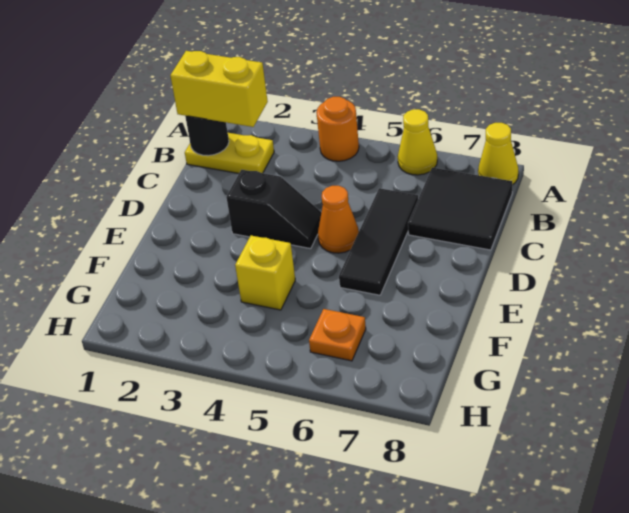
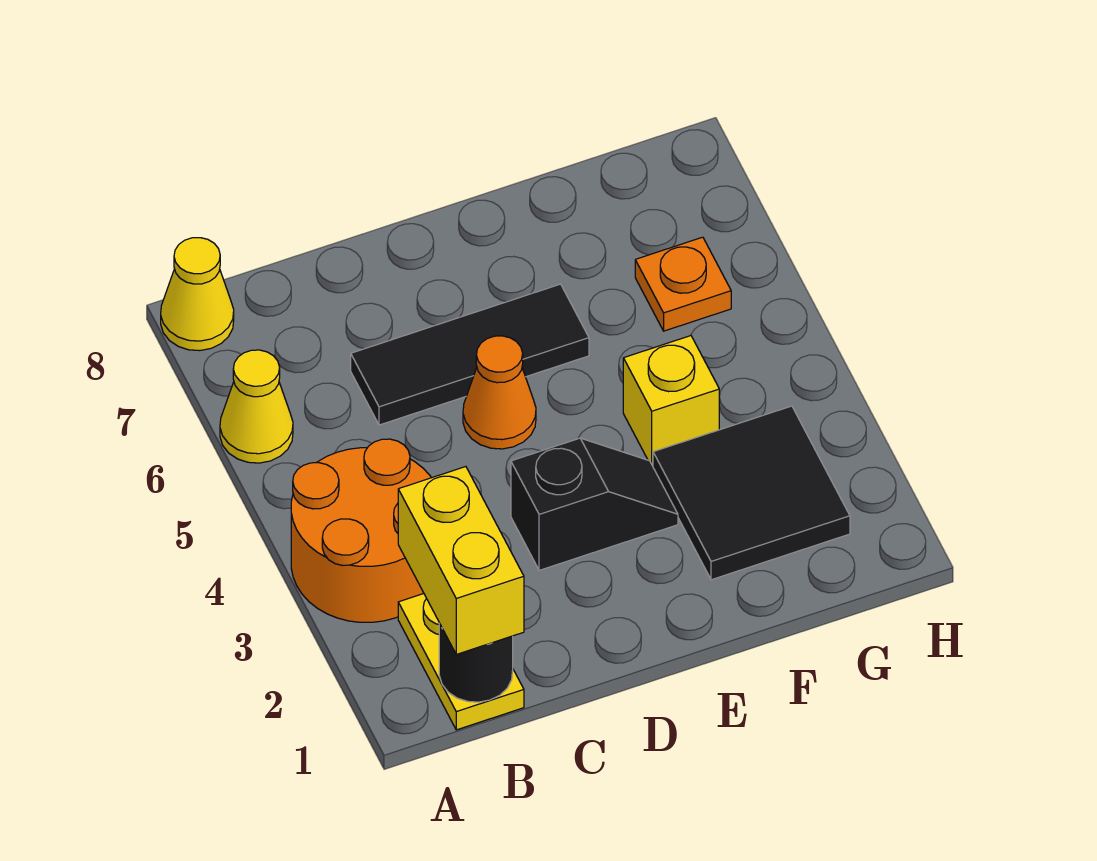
orange round brick A4 level 1 -> orange round brick A3:B4 level 1
black tile B7:C8 level 1 -> black tile F2:G3 level 1
black slope D3:D4 level 1 top 3 -> black slope D3:E3 level 1 top D

